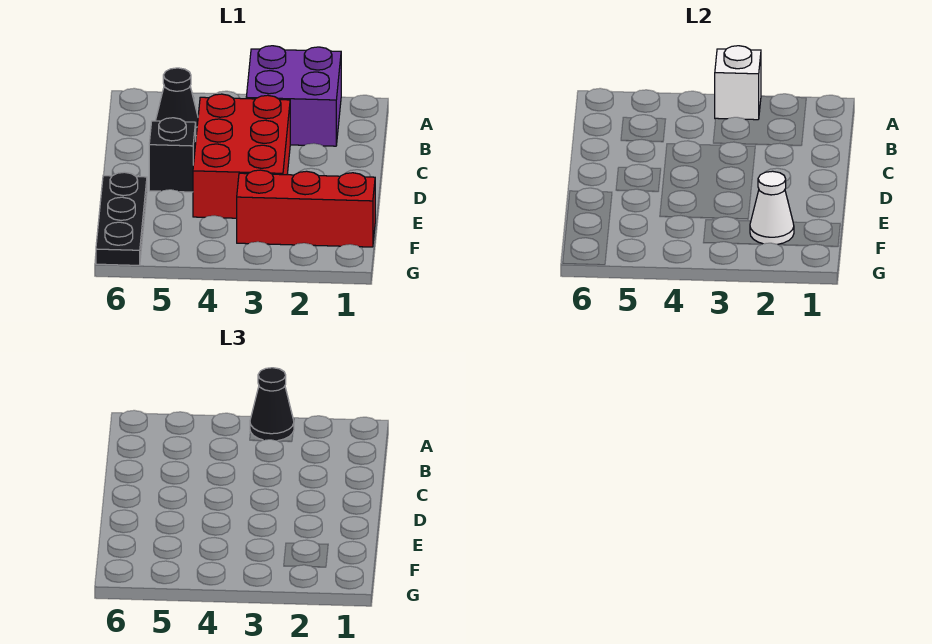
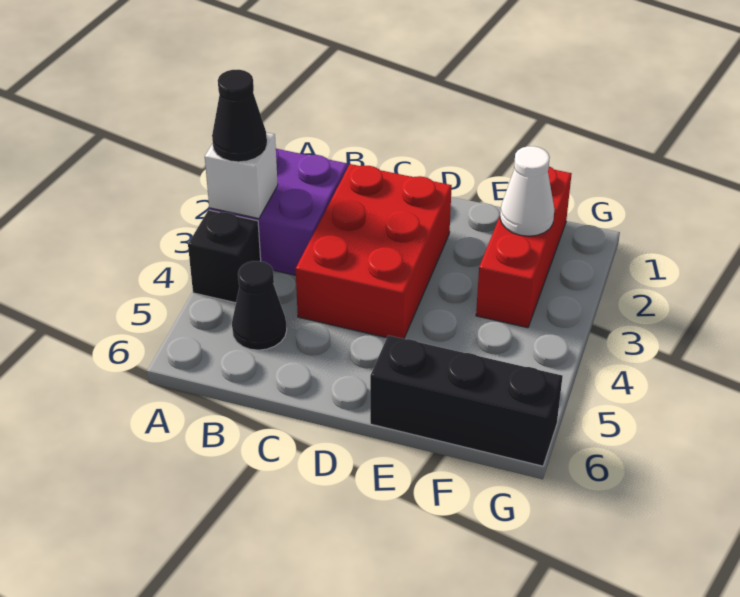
red brick C3:E4 level 1 -> red brick C2:D4 level 1
black brick D5 level 1 -> black brick A4 level 1
black plate E6:G6 level 1 -> black brick E6:G6 level 1

